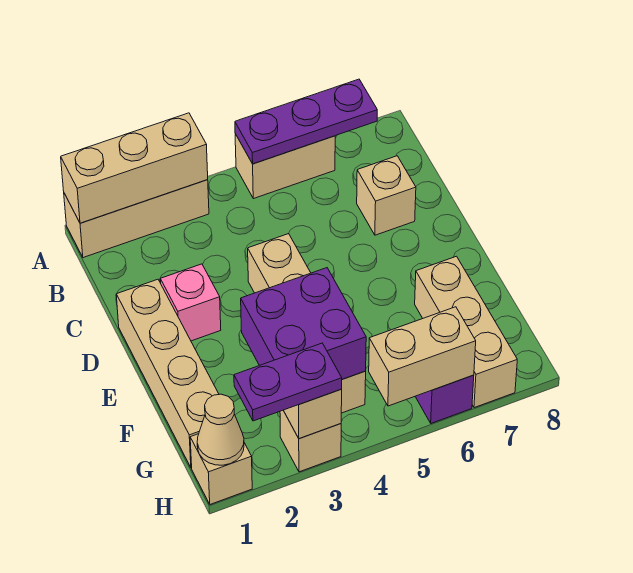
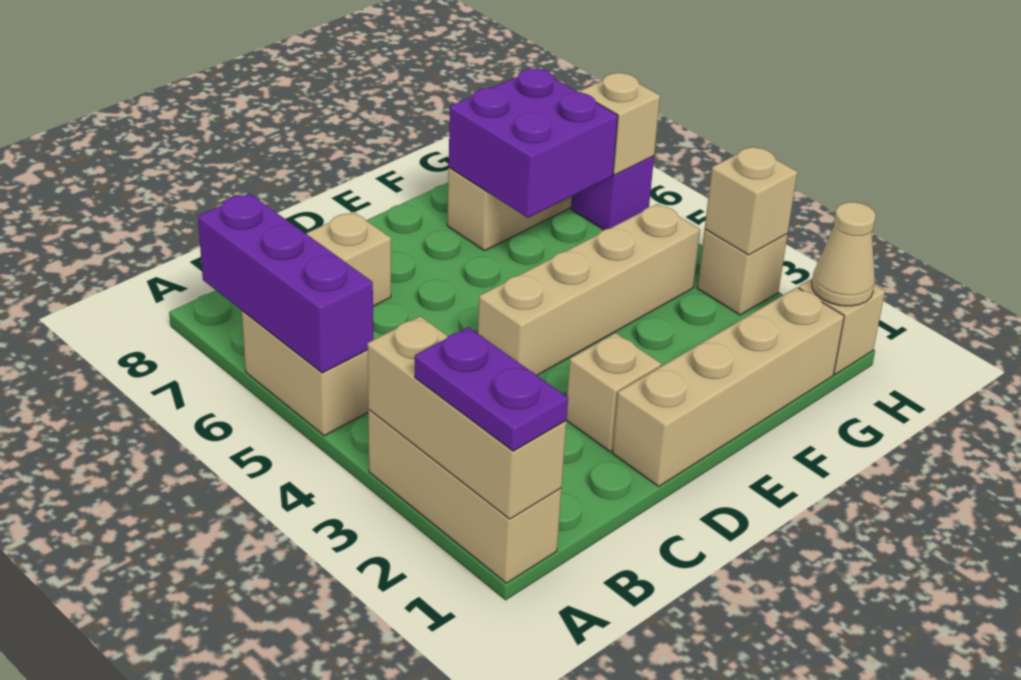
purple plate A5:A7 level 2 -> purple brick A5:A7 level 2
pink brick D2 level 1 -> tan brick D2 level 1
purple brick F3:G4 level 2 -> purple brick F6:G7 level 2
purple plate H2:H3 level 3 -> purple plate A1:A2 level 3
tan brick H5:H6 level 2 -> tan brick H6 level 2

